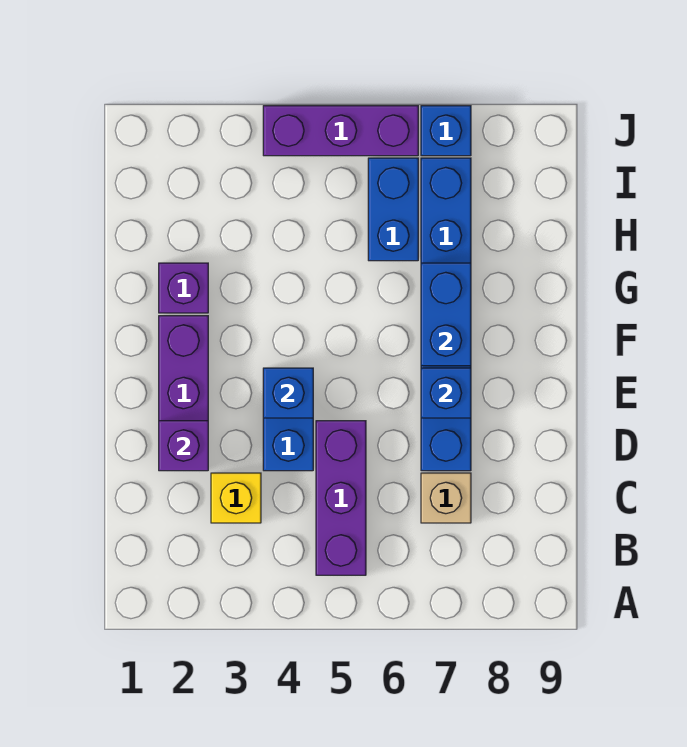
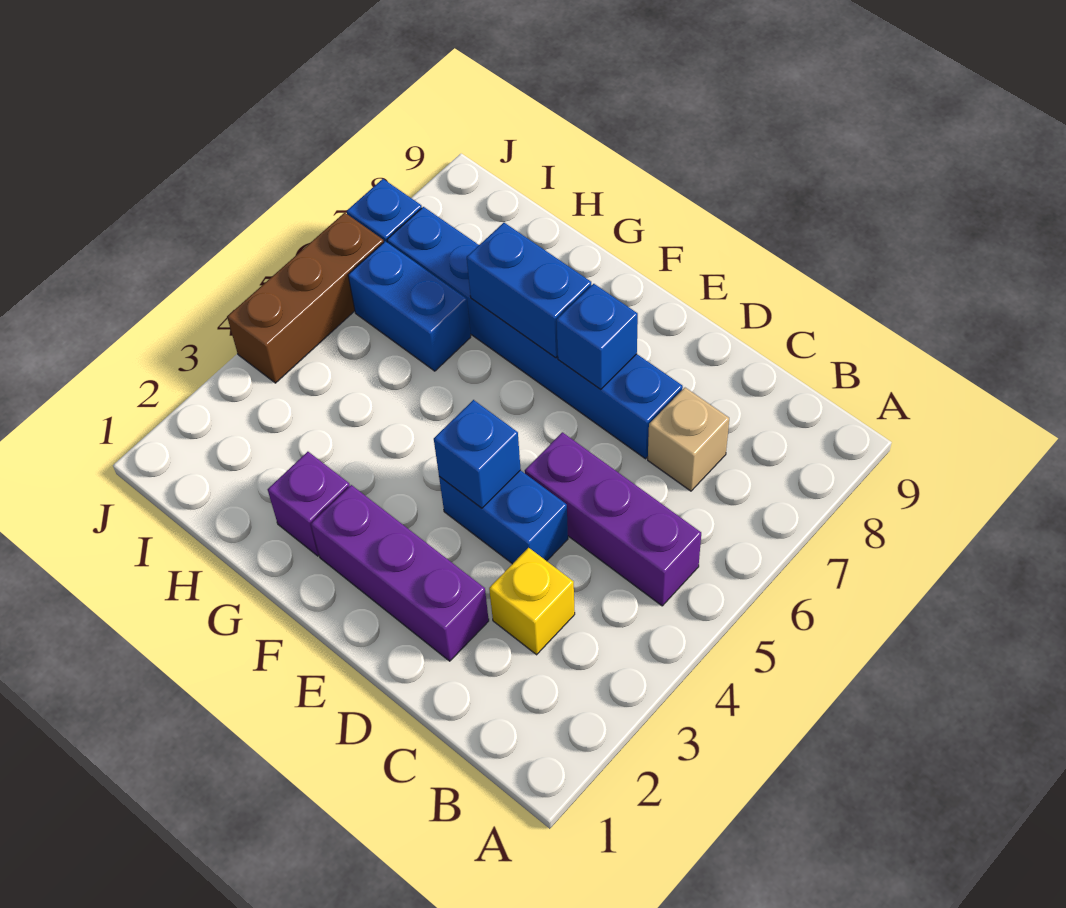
purple brick D2 level 2 -> none
purple brick J4:J6 level 1 -> brown brick J4:J6 level 1

